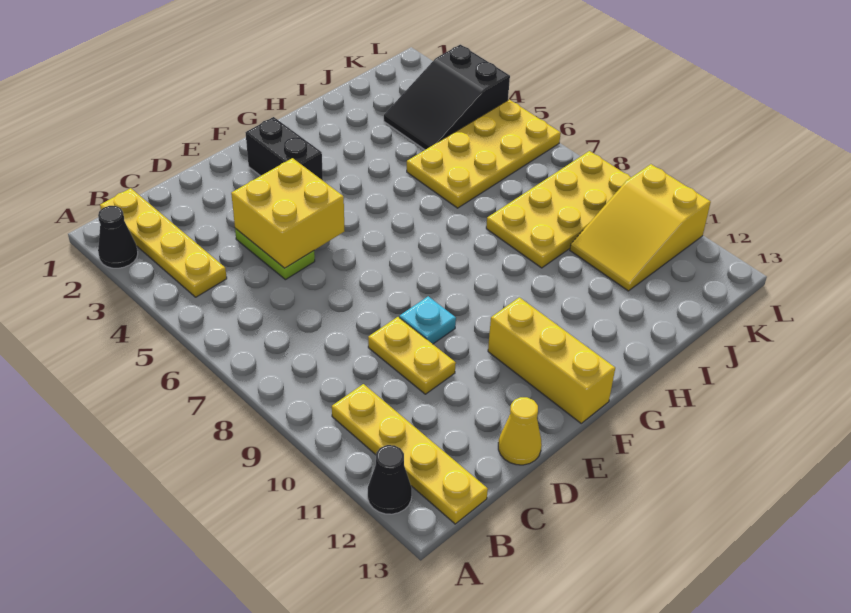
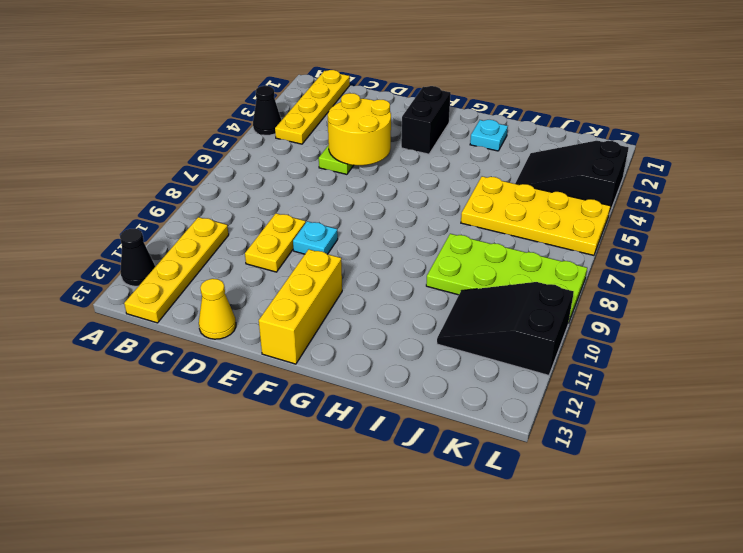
black cone A2 level 1 -> black cone A4 level 1
yellow brick D4:E5 level 2 -> yellow round brick D4:E5 level 2
none -> cyan plate H2 level 1
yellow plate I8:L9 level 1 -> lime plate I8:L9 level 1
yellow slope J10:L11 level 1 top L -> black slope J10:L11 level 1 top L

